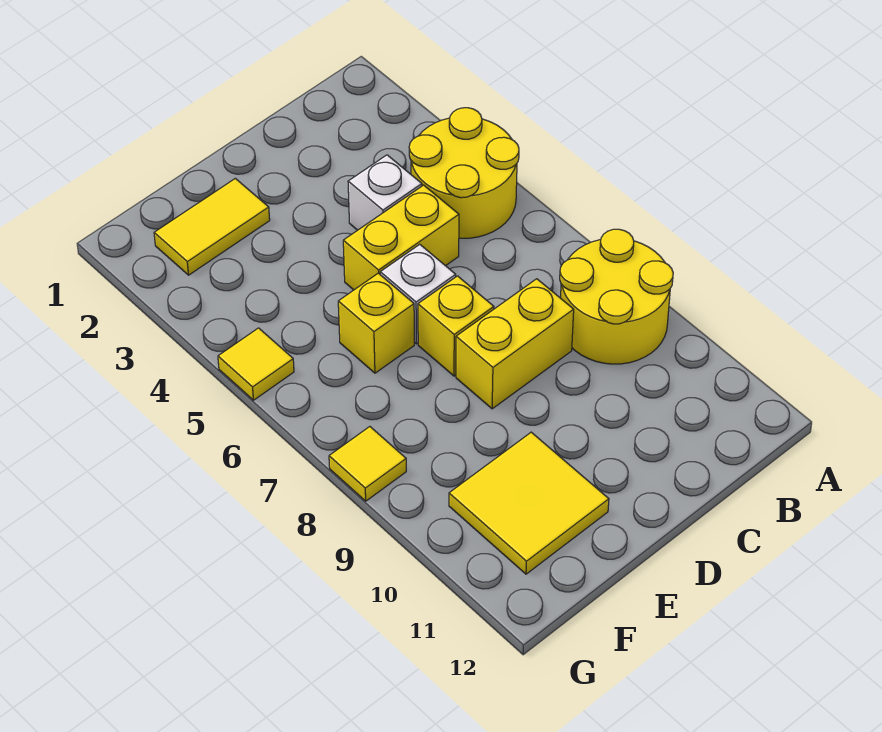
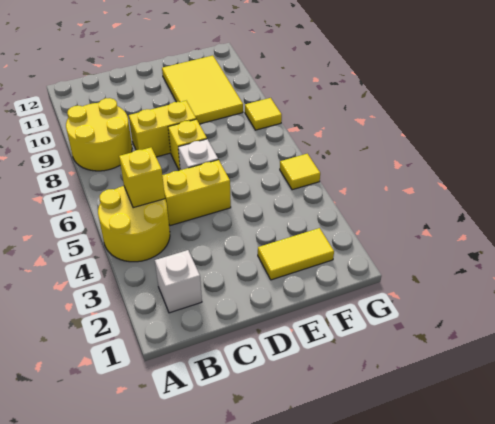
white brick C4 level 1 -> white brick B2 level 1
yellow brick E6 level 1 -> yellow brick B5 level 2
yellow tile E10:F11 level 1 -> yellow tile E9:F11 level 1

